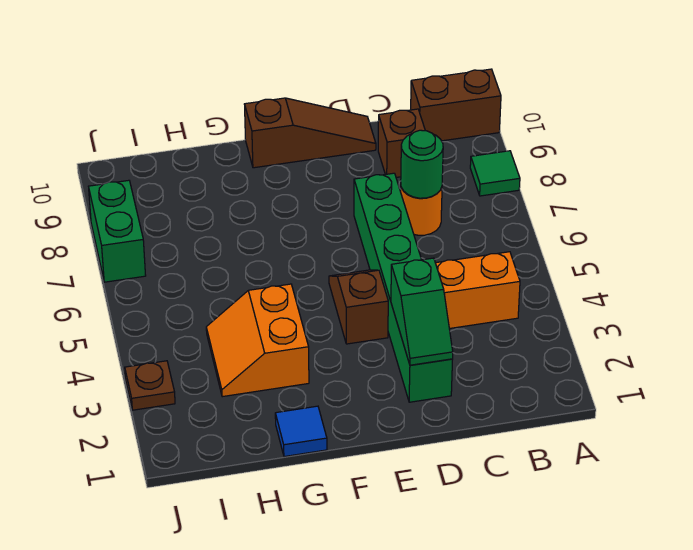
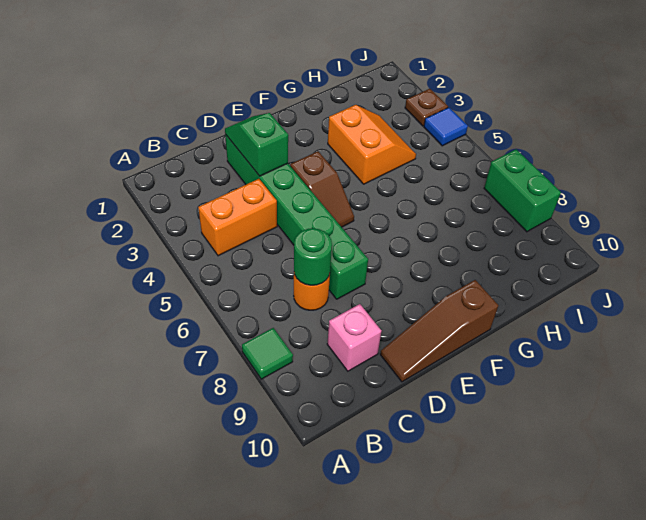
brown brick A10:B10 level 1 -> none
brown brick C9 level 1 -> pink brick C9 level 1
blue tile G1 level 1 -> blue tile J4 level 1

